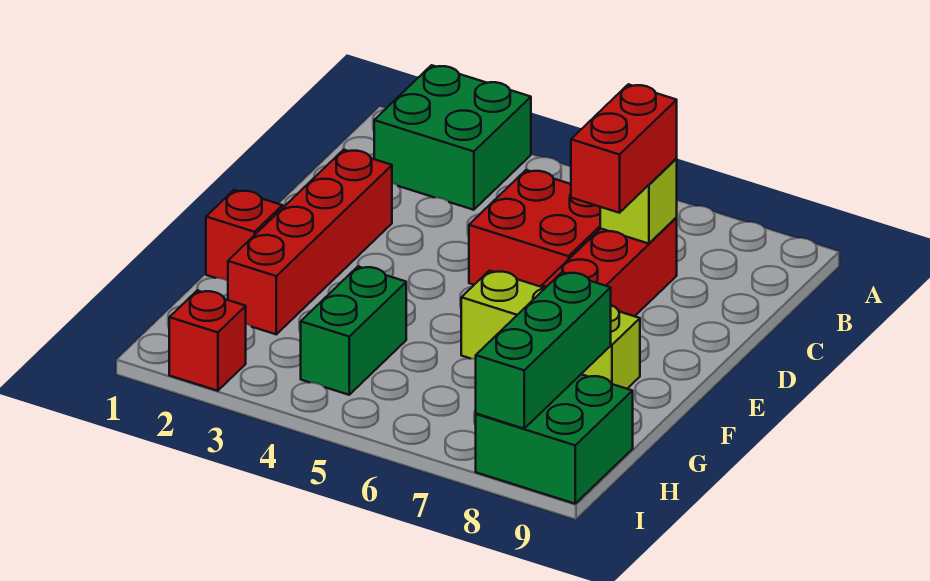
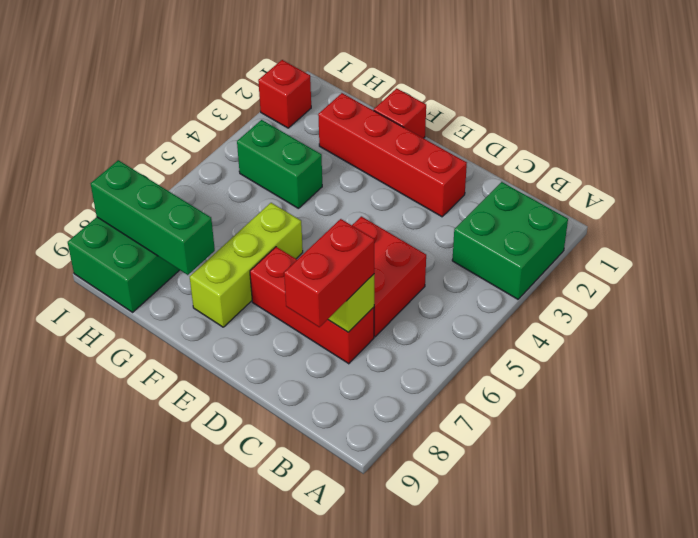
red brick C7:D7 level 3 -> red brick C7:C8 level 3

